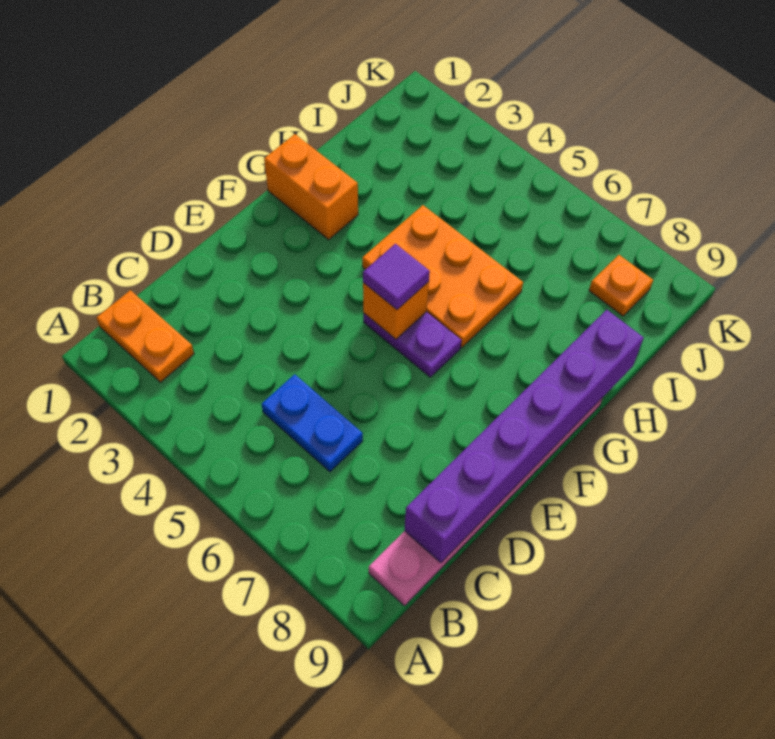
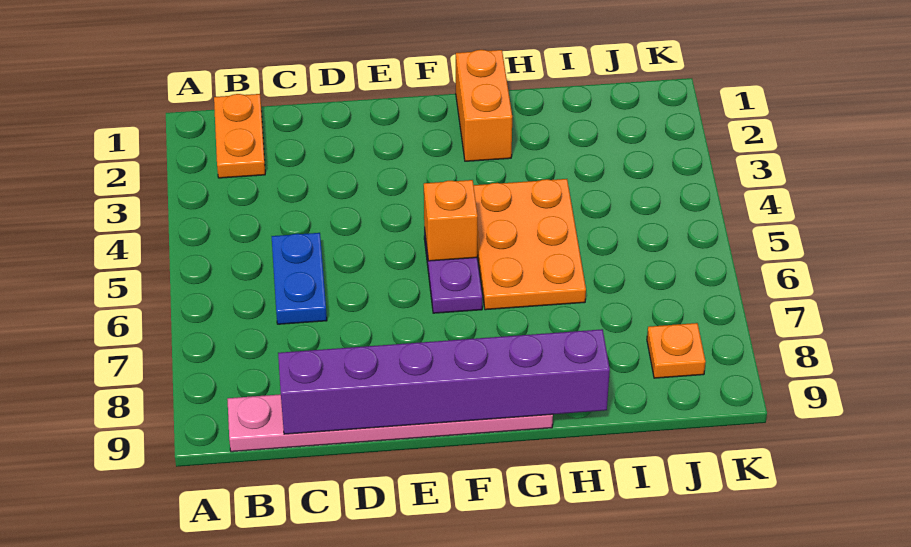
purple tile F5 level 3 -> none

